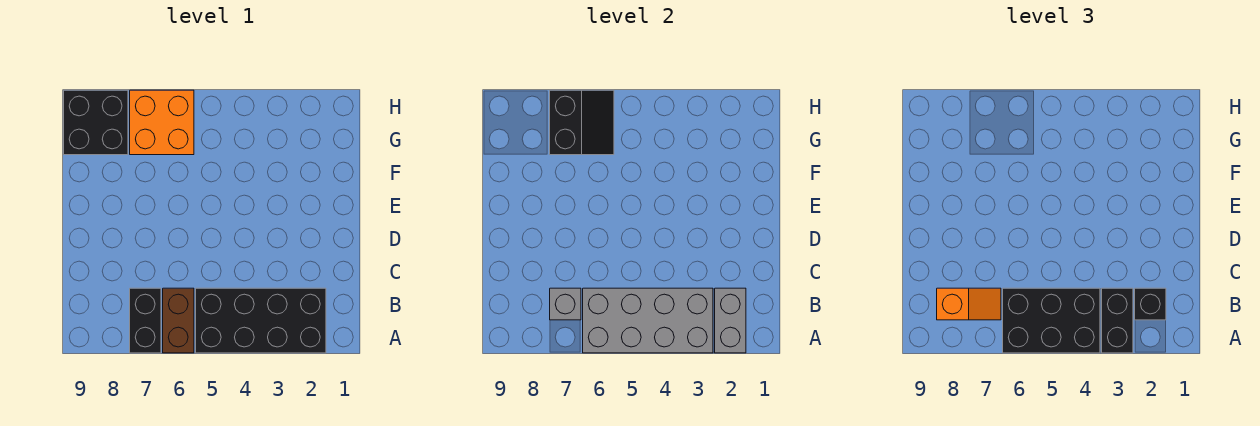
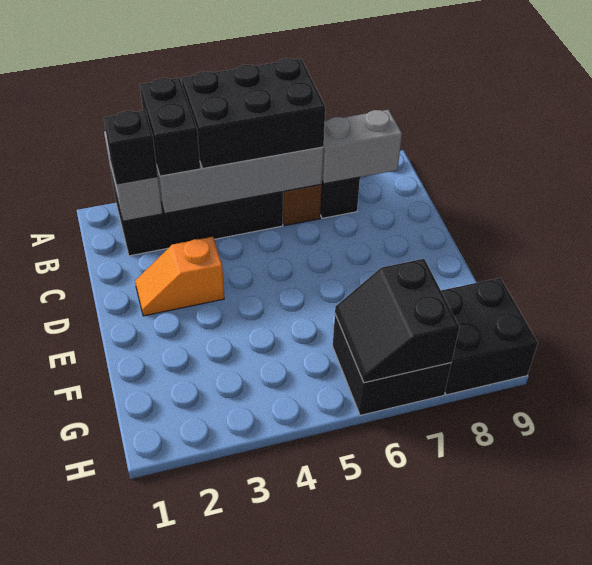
grey brick B7 level 2 -> grey brick B7:B8 level 2
orange slope B7:B8 level 3 top 8 -> orange slope D2:D3 level 1 top 3
orange brick G6:H7 level 1 -> black brick G6:H7 level 1

